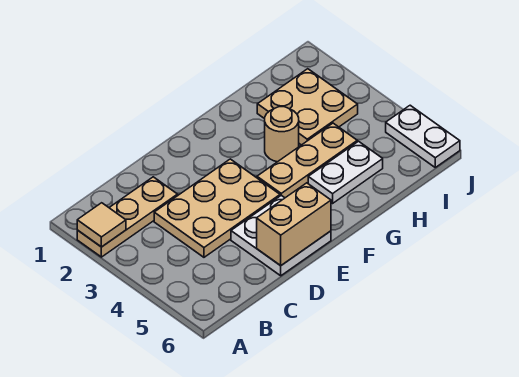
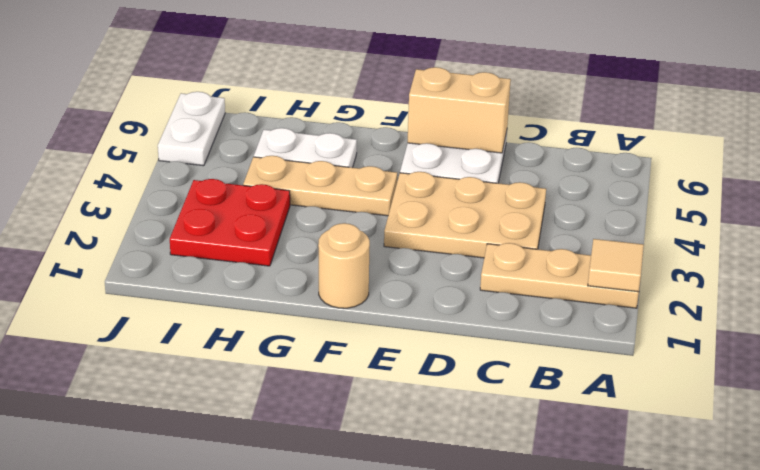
tan round brick G3 level 1 -> tan round brick F1 level 1
tan plate H2:I3 level 1 -> red plate H2:I3 level 1

